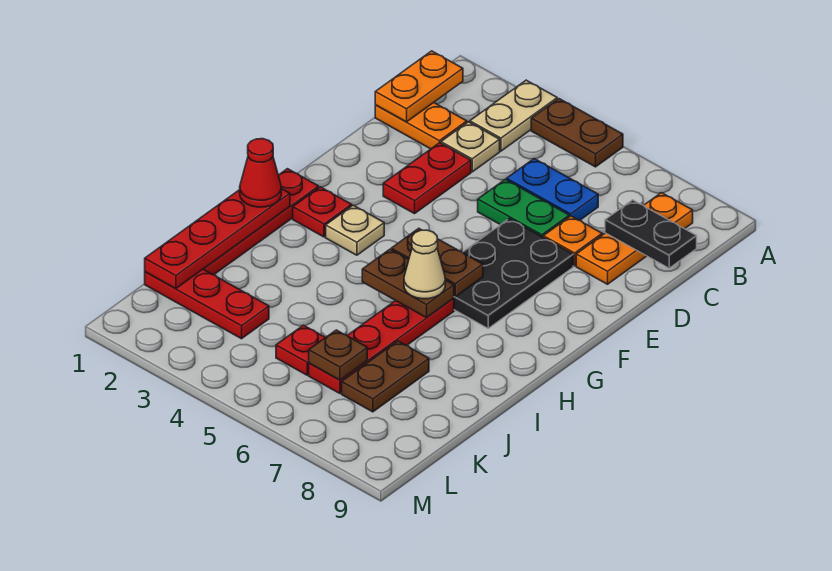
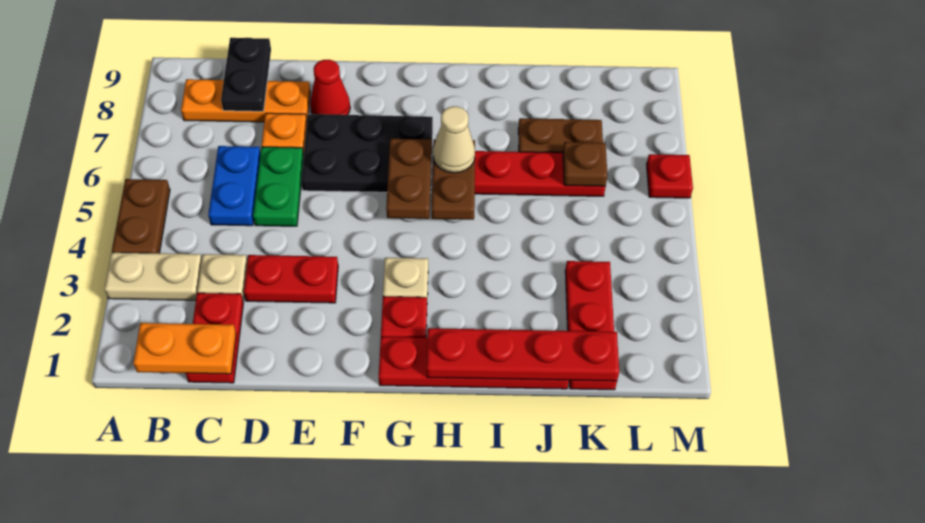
orange plate C1:C2 level 1 -> red plate C1:C2 level 1
red cone H1 level 3 -> red cone E8 level 1
red plate K5 level 1 -> red plate M6 level 1

